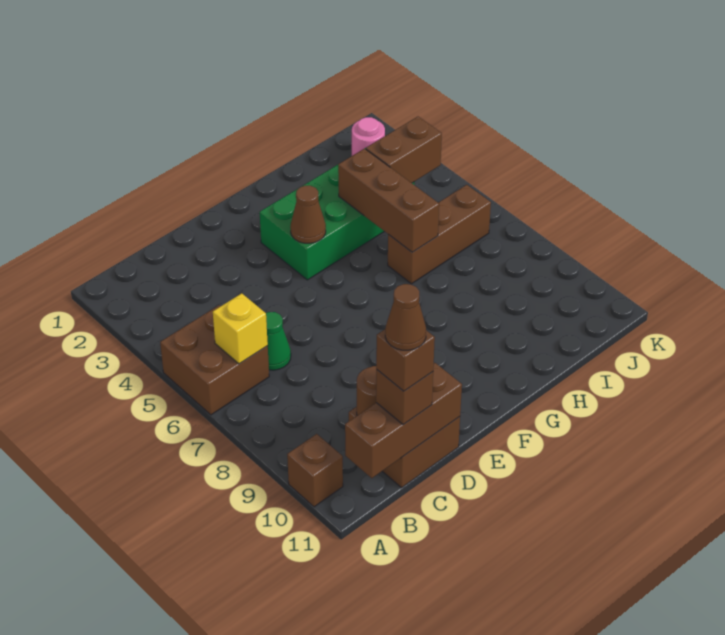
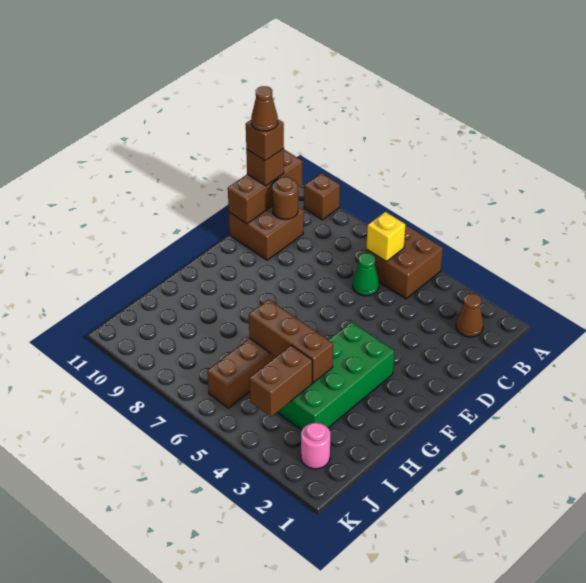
brown cone F4 level 2 -> brown cone B2 level 1

